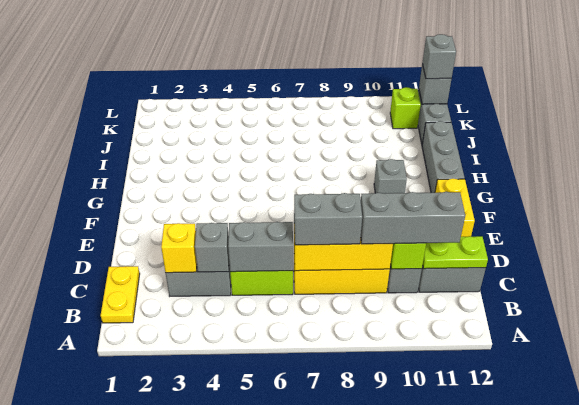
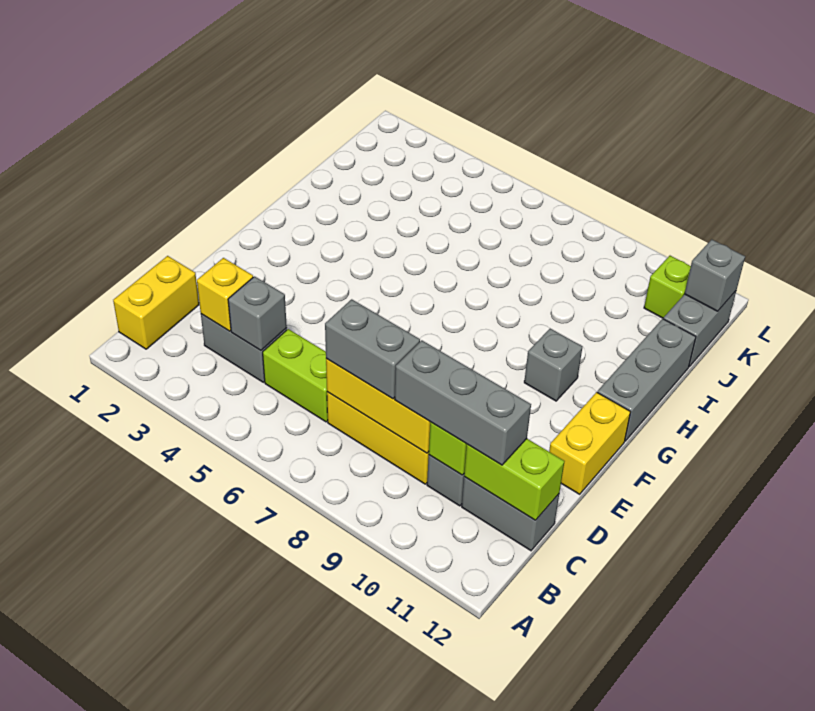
yellow plate B1:C1 level 1 -> yellow brick B1:C1 level 1
grey brick C5:C6 level 2 -> none
lime plate C11:C12 level 2 -> lime brick C11:C12 level 2
grey brick K12 level 3 -> none

